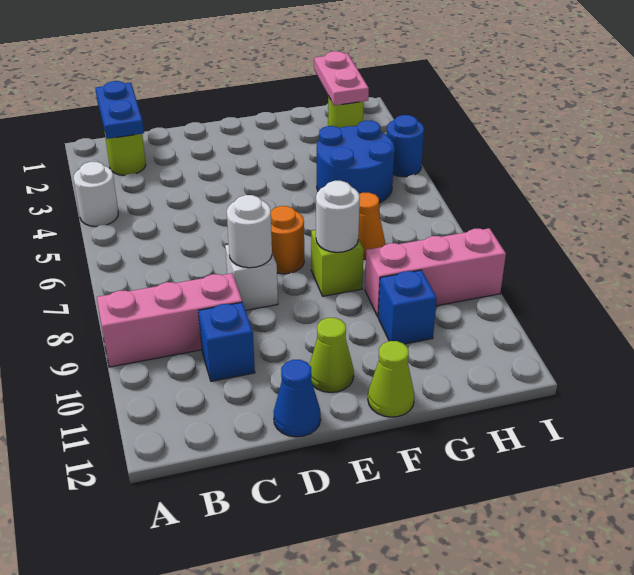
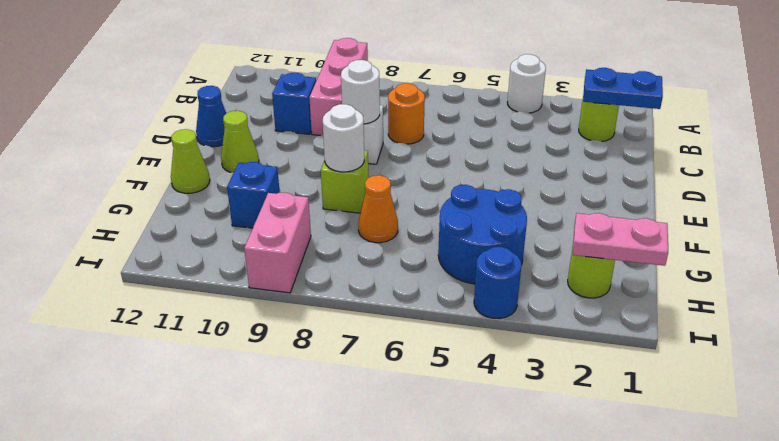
orange round brick E7 level 1 -> orange round brick C7 level 1
pink brick G9:I9 level 1 -> pink brick H9:I9 level 1

